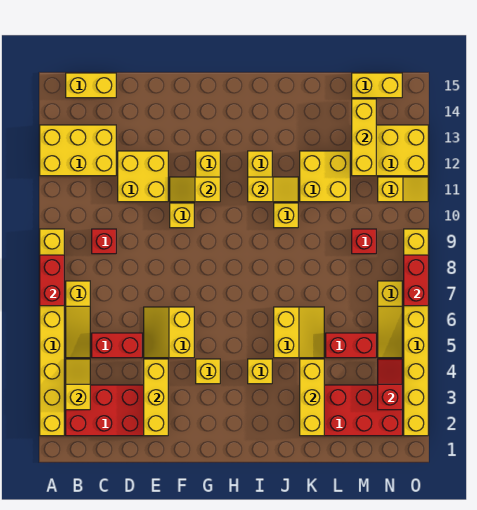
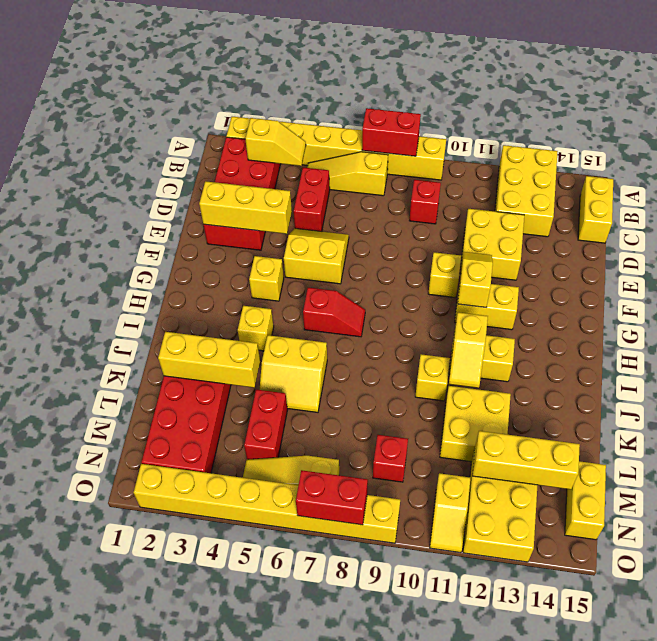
red slope N3:N4 level 2 top 3 -> red slope H6:H7 level 1 top 6

